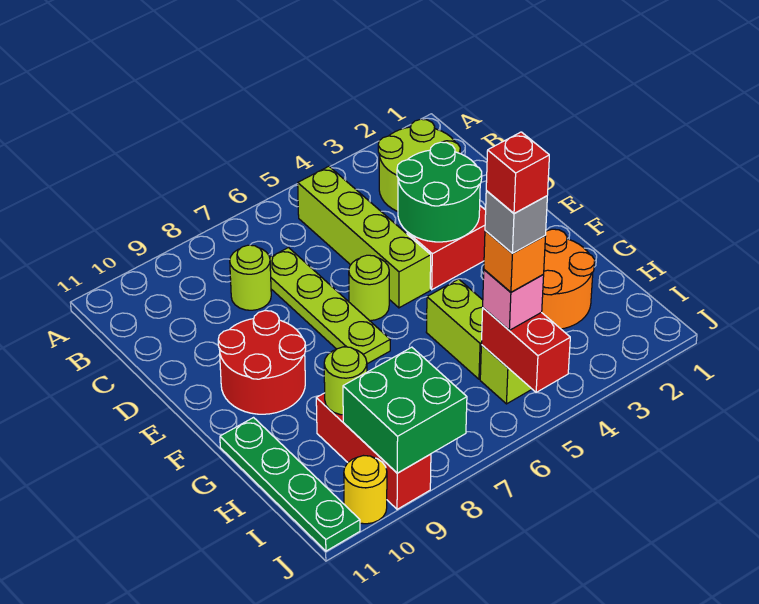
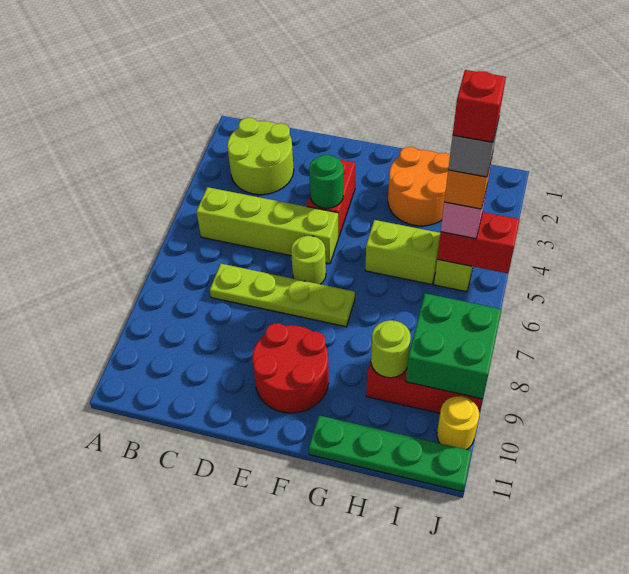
lime round brick C8 level 1 -> none
green round brick D3:E4 level 2 -> green round brick E4 level 2

